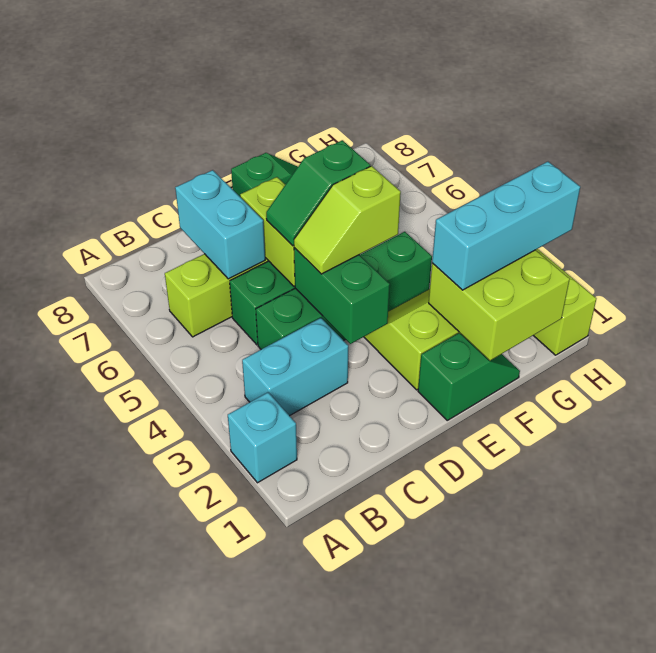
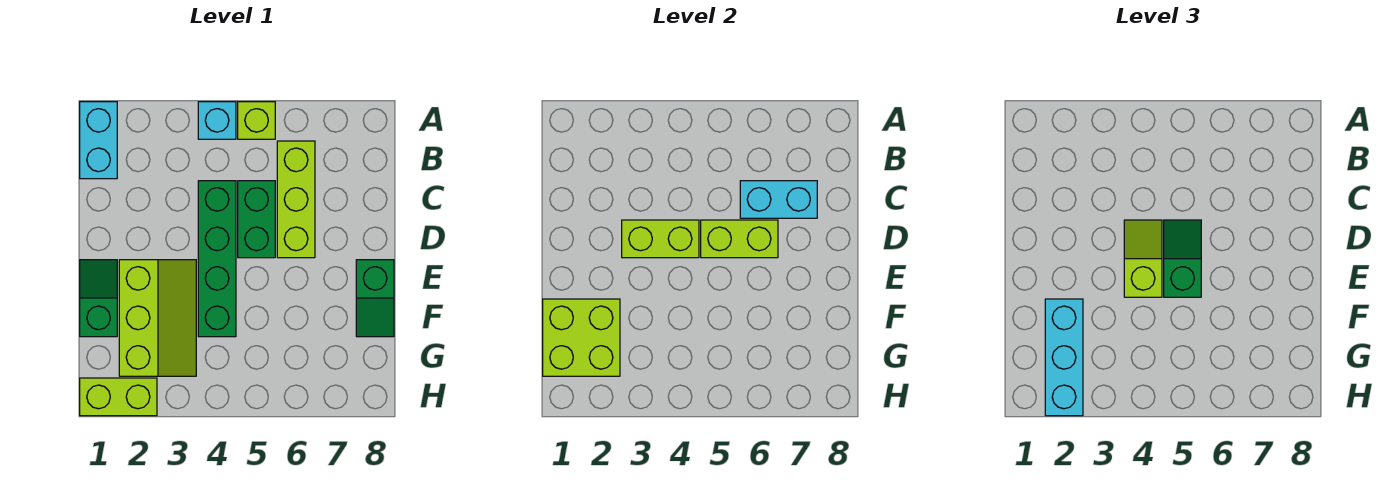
cyan brick A2 level 1 -> cyan brick A4 level 1
none -> lime brick A5 level 1
cyan brick B3:C3 level 1 -> cyan brick A1:B1 level 1
green brick D3:D4 level 2 -> lime brick D3:D4 level 2
green slope E1:F1 level 1 top E -> green slope E1:F1 level 1 top F

